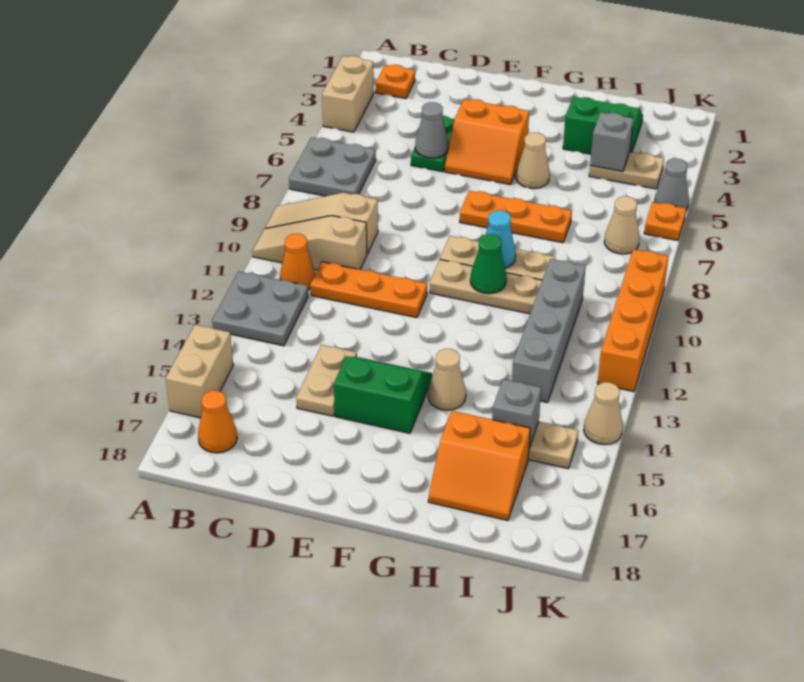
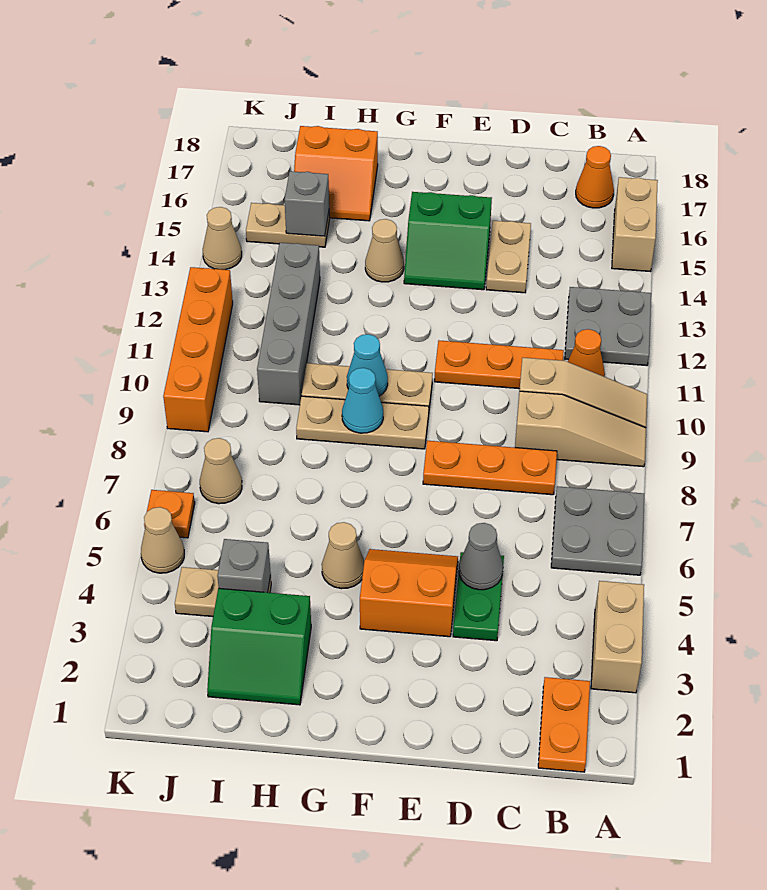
orange plate B2 level 1 -> orange plate B1:B2 level 1
orange plate F7:H7 level 1 -> orange plate C8:E8 level 1
green cone G10 level 2 -> cyan cone G10 level 2
orange slope H16:I17 level 1 top 16 -> orange slope H16:I17 level 1 top 17
grey cone K5 level 1 -> tan cone K5 level 1

